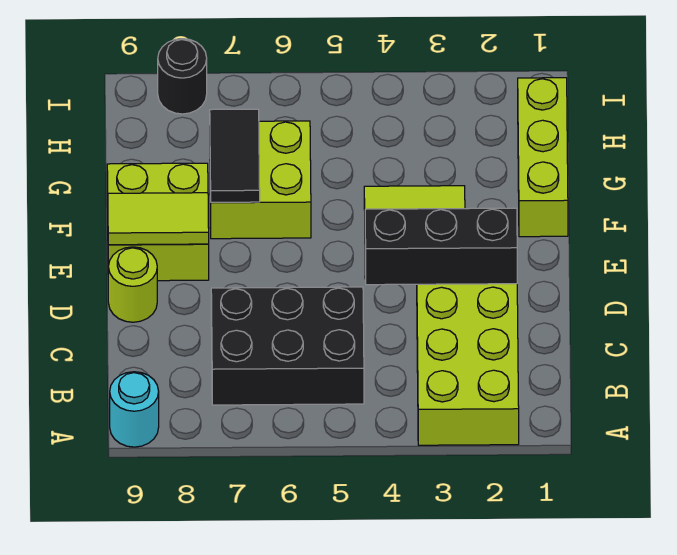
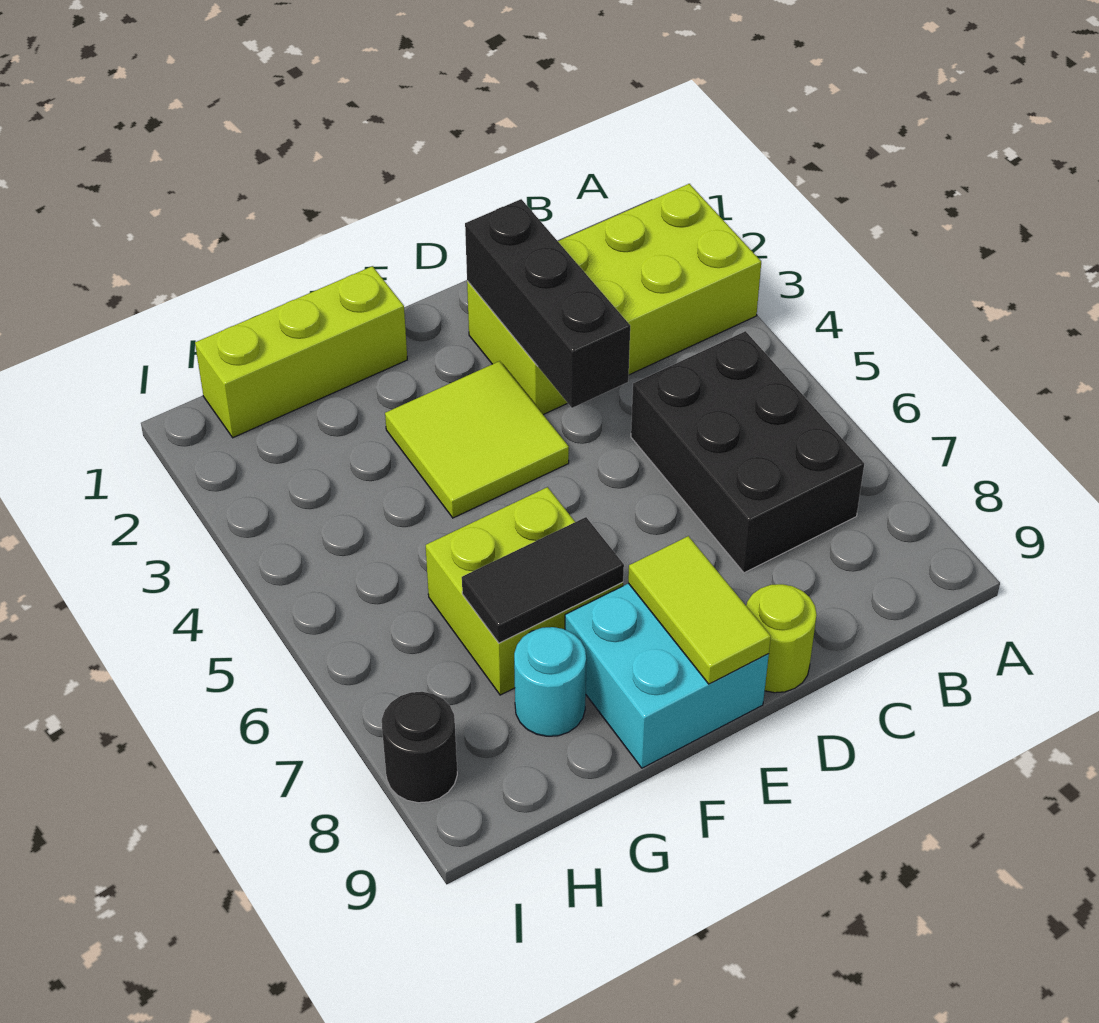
cyan round brick A9 level 1 -> cyan round brick G8 level 1
lime brick E8:F9 level 1 -> cyan brick E8:F9 level 1

